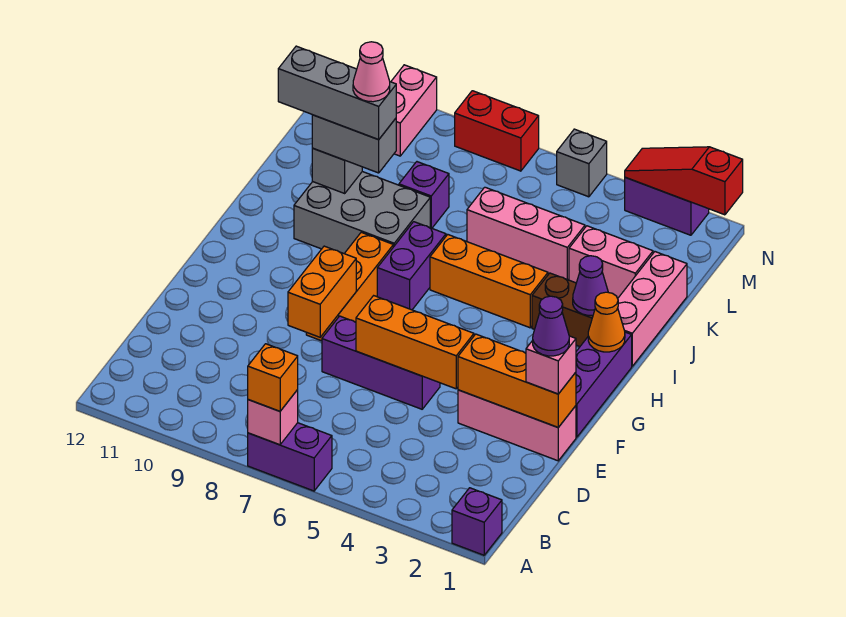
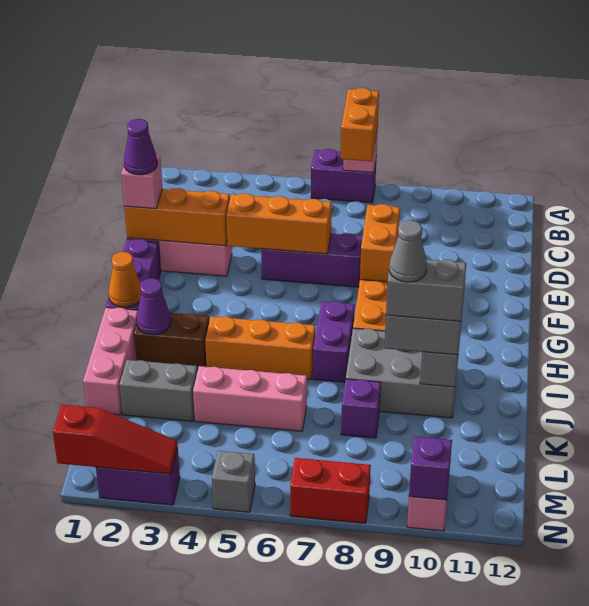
purple brick A1 level 1 -> purple brick N10 level 2
orange brick A7 level 3 -> orange brick A7:B7 level 3
grey brick J9:J11 level 4 -> grey brick J9:J10 level 4
pink cone J9 level 5 -> grey cone J9 level 5
pink brick K2:K3 level 1 -> grey brick K2:K3 level 1

